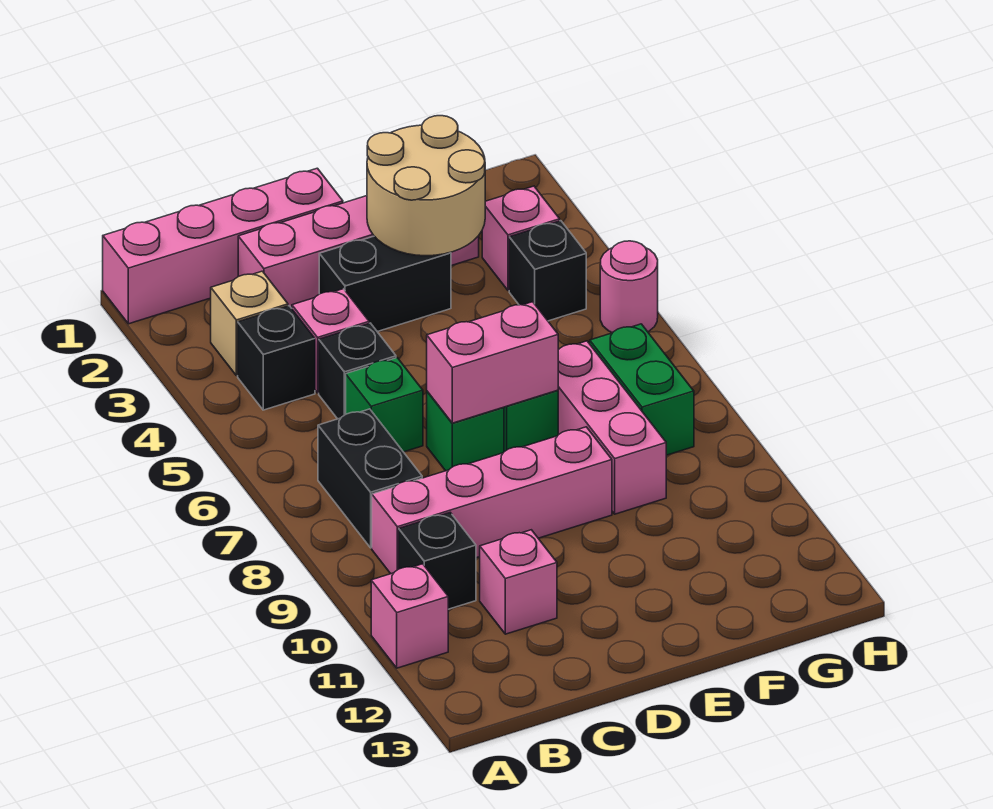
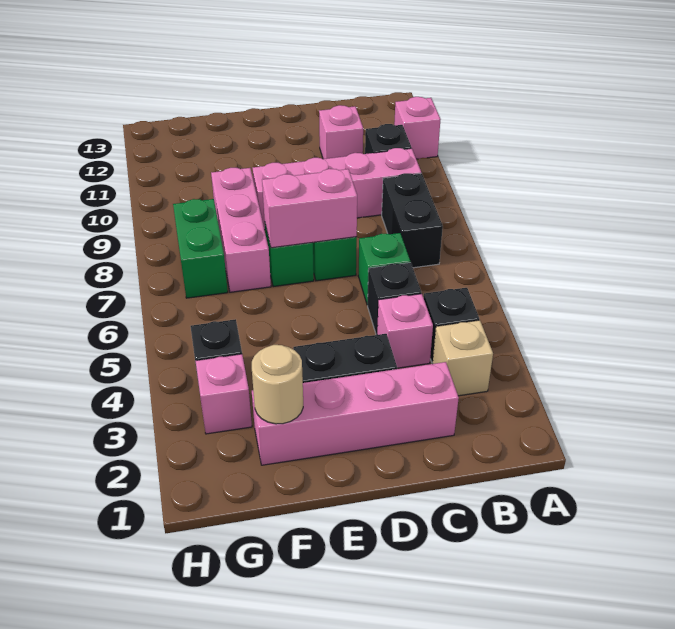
pink brick A1:D1 level 1 -> none
tan round brick E2:F3 level 2 -> tan round brick F2 level 2
pink round brick H5 level 1 -> none

